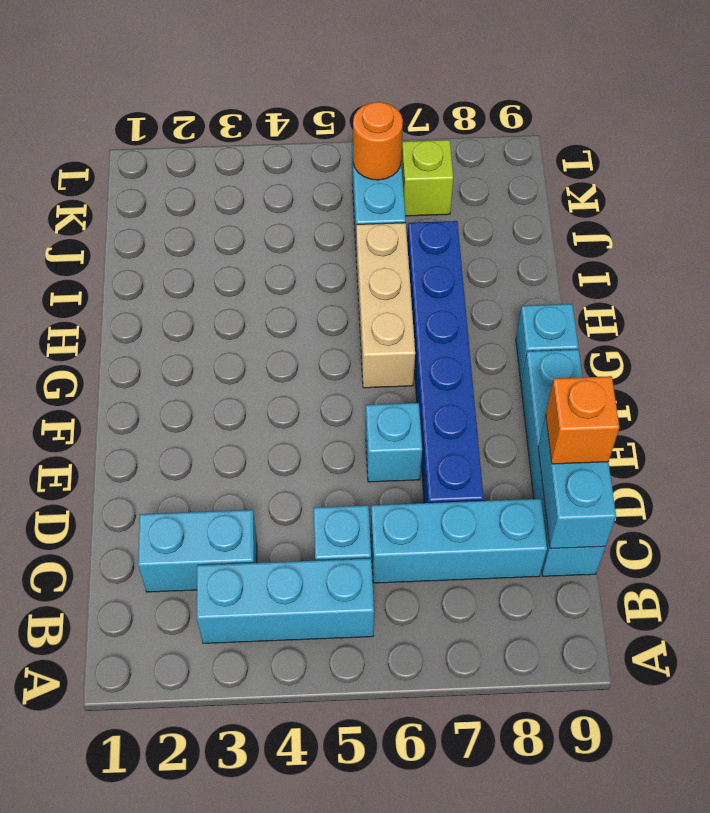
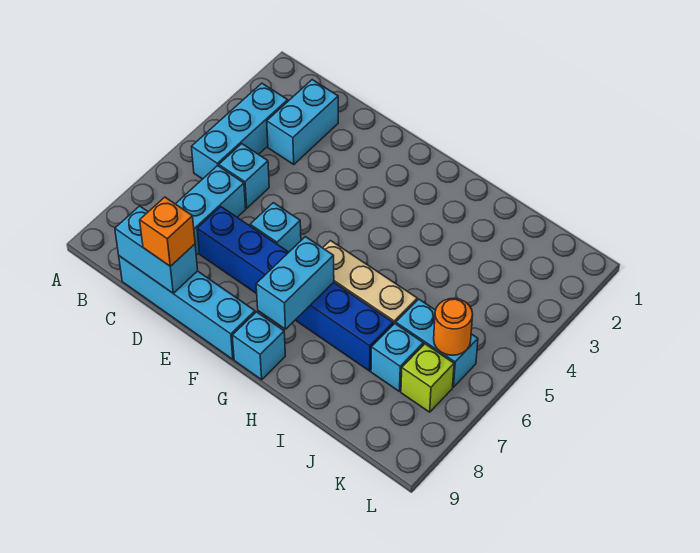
none -> cyan brick G7:G8 level 2
none -> cyan brick J7 level 1

